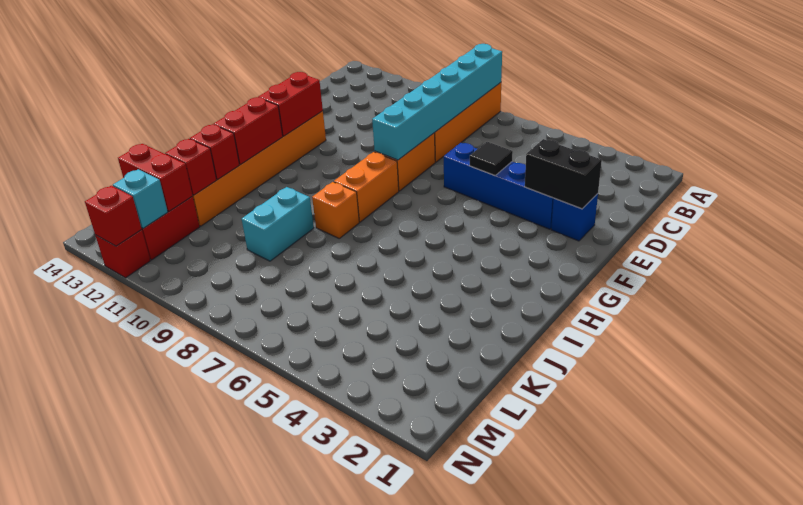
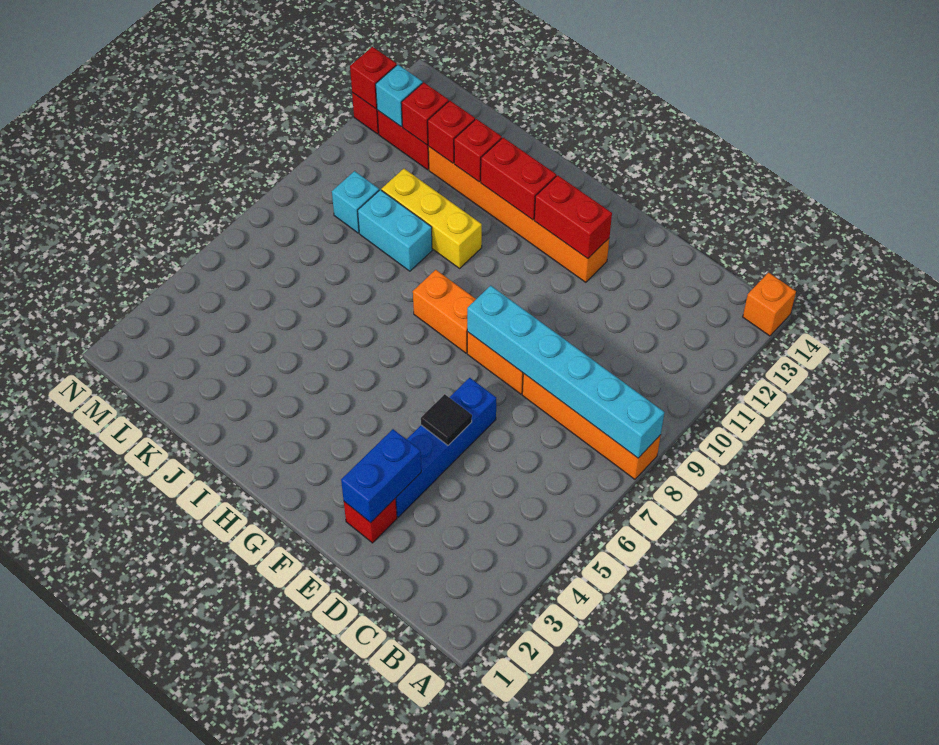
blue brick E2 level 1 -> red brick E2 level 1
black brick E2:E3 level 2 -> blue brick E2:E3 level 2
orange brick I8 level 1 -> orange brick A14 level 1
none -> yellow brick I10:K10 level 1
none -> cyan brick L9 level 1
red brick L12:L13 level 2 -> red brick L12 level 2

